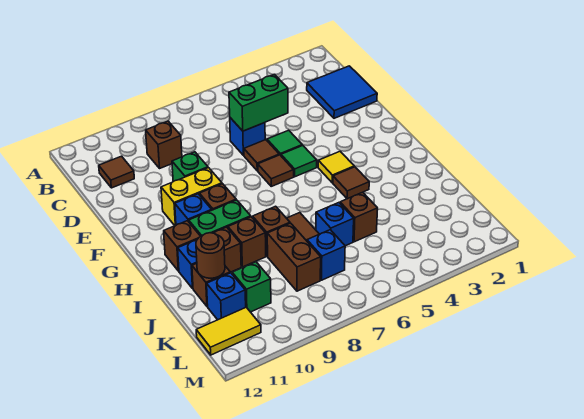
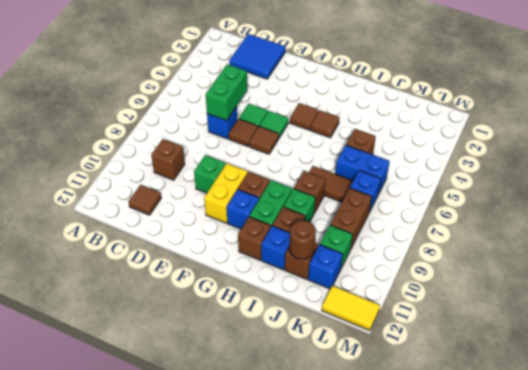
yellow tile G4 level 1 -> brown tile G4 level 1
brown brick I9 level 1 -> green brick I9 level 1
blue brick J6 level 1 -> blue brick J6:K6 level 1
brown brick J8:K8 level 1 -> brown brick K8:K9 level 1
yellow tile L11:L12 level 1 -> yellow tile L12:M12 level 1

